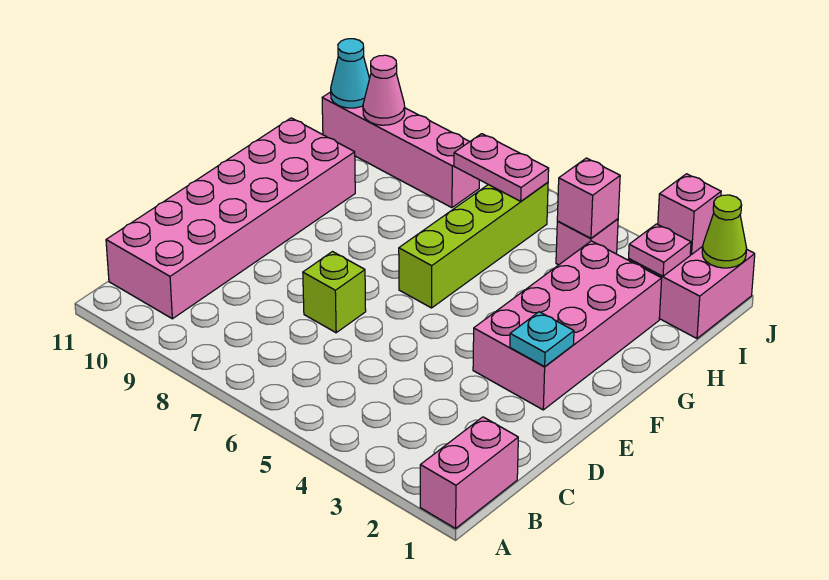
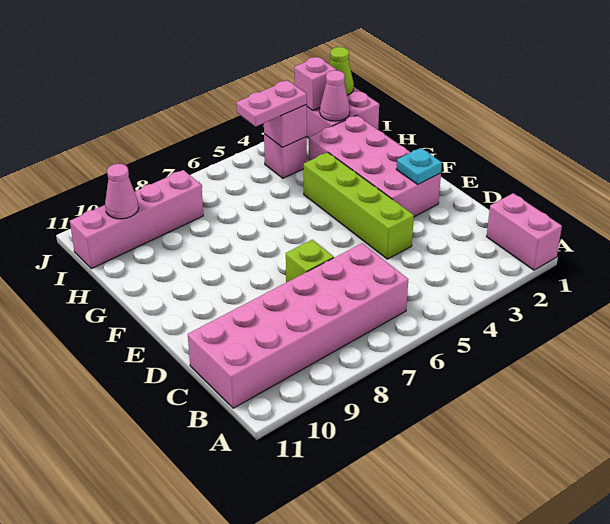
pink brick B10:G11 level 1 -> pink brick B6:C11 level 1
lime brick F6:I6 level 1 -> lime brick D4:G4 level 1
pink plate I2 level 2 -> pink cone I2 level 2
pink plate I6:I7 level 2 -> pink plate I4:I5 level 3
cyan cone I11 level 2 -> none

